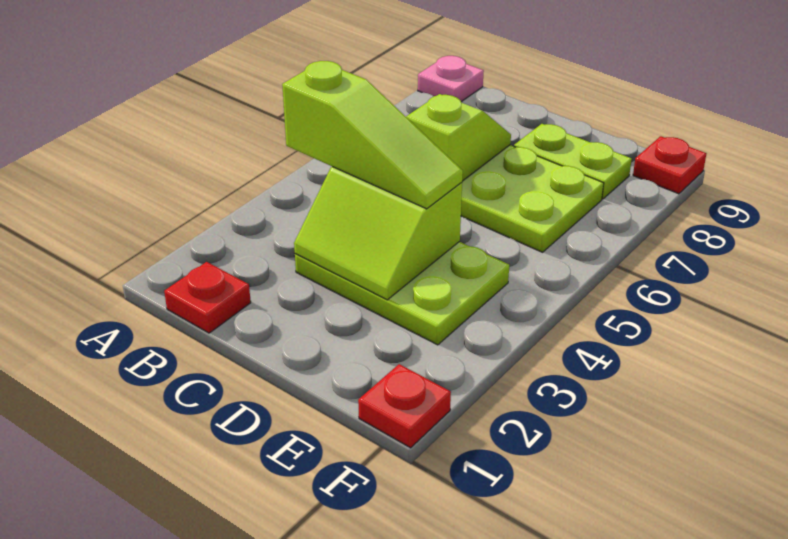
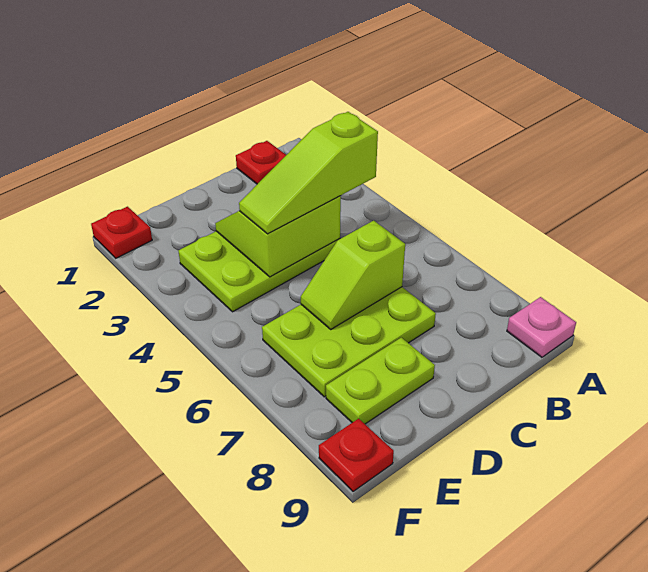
lime slope C6:C7 level 2 top 6 -> lime slope C6:D6 level 2 top C

